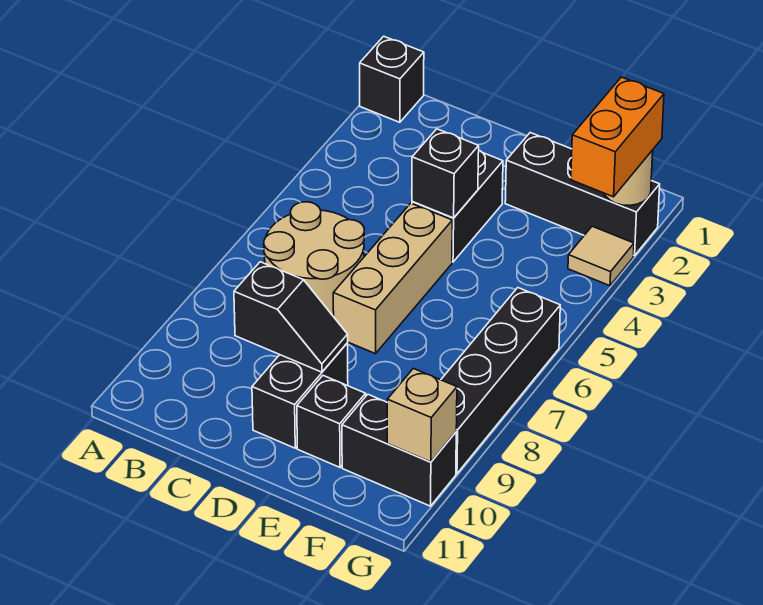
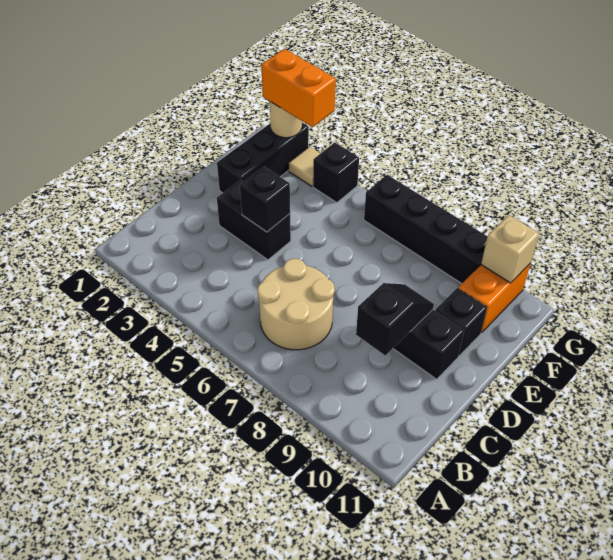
black brick A1 level 1 -> black brick G4 level 1
tan brick D5:D7 level 1 -> none
black brick F10:G10 level 1 -> orange brick F10:G10 level 1

